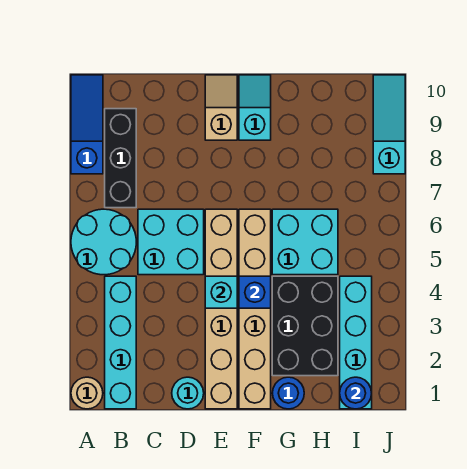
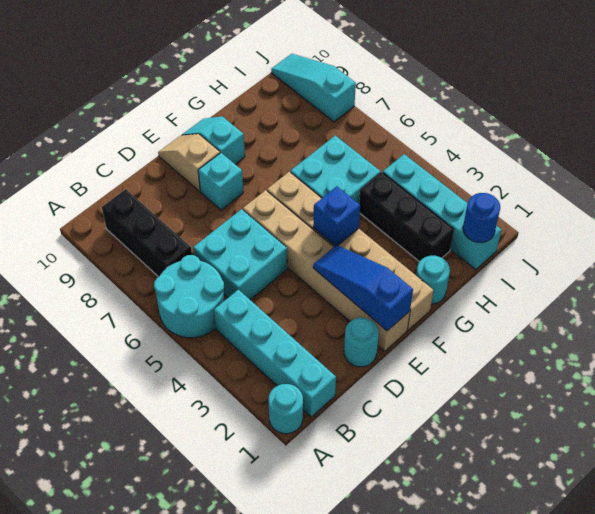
tan round brick A1 level 1 -> cyan round brick A1 level 1
blue slope A8:A10 level 1 top 8 -> blue slope E1:E3 level 2 top 1
cyan brick E4 level 2 -> cyan brick E8 level 1
blue round brick G1 level 1 -> cyan round brick G1 level 1
black brick G2:H4 level 1 -> black brick H2:H4 level 1

